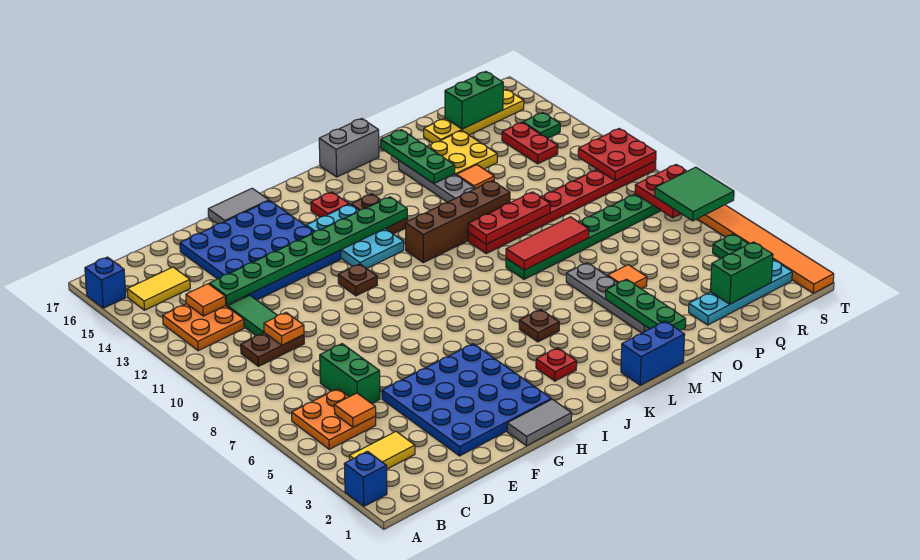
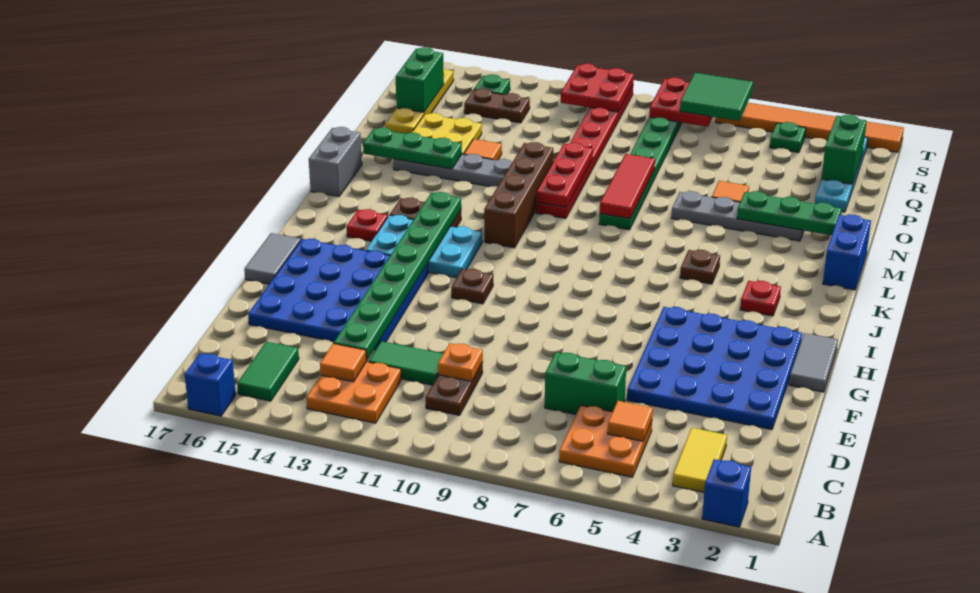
yellow tile B15:C15 level 1 -> green tile B15:C15 level 1
red plate R13:R14 level 1 -> brown plate R13:R14 level 1

